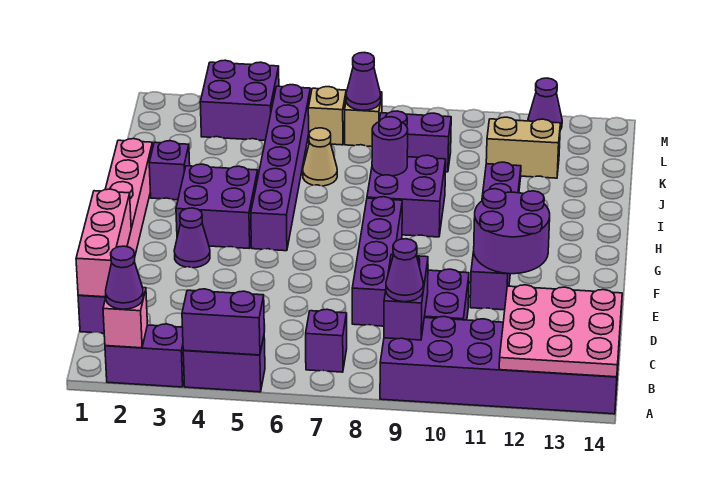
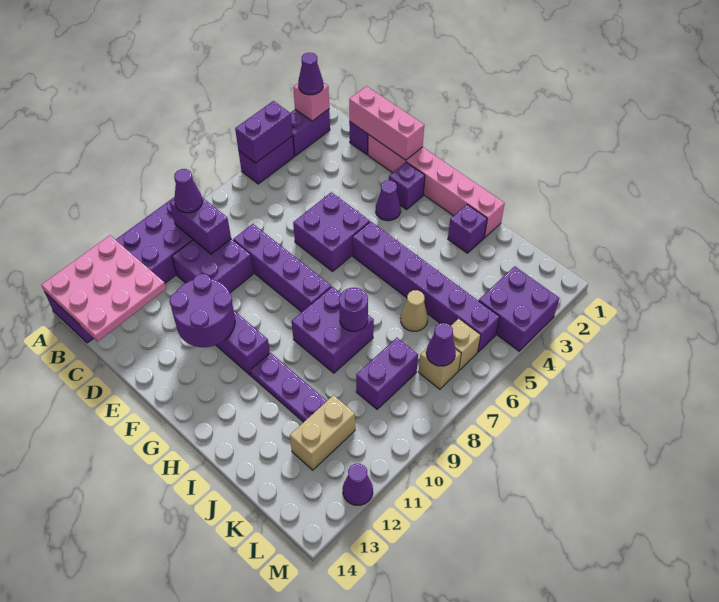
purple brick B7 level 1 -> purple brick F2 level 1
purple brick G3:H4 level 1 -> purple brick E5:F6 level 1

